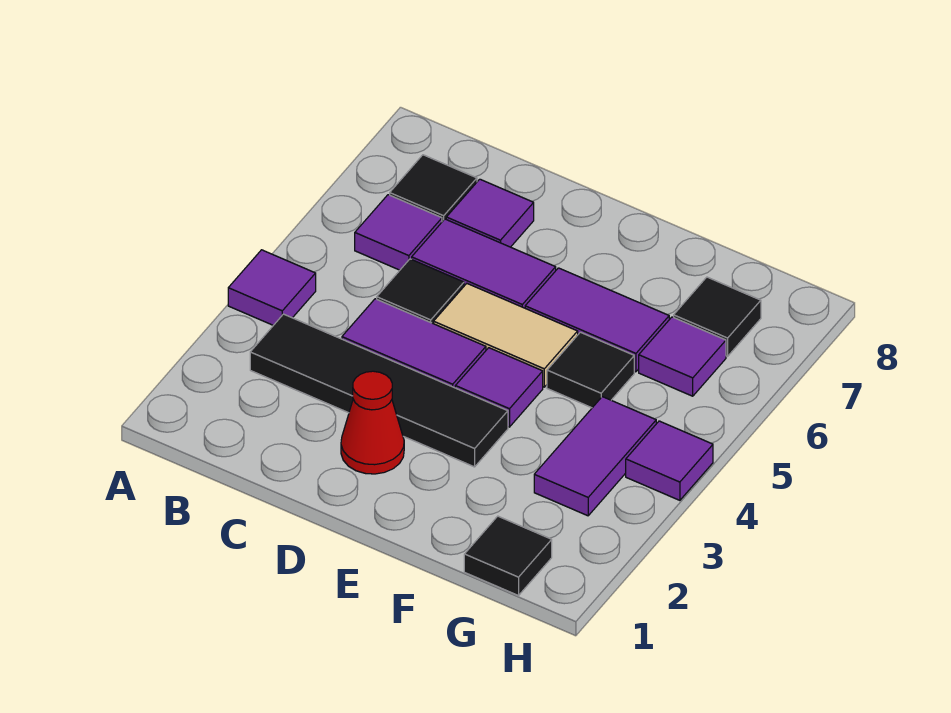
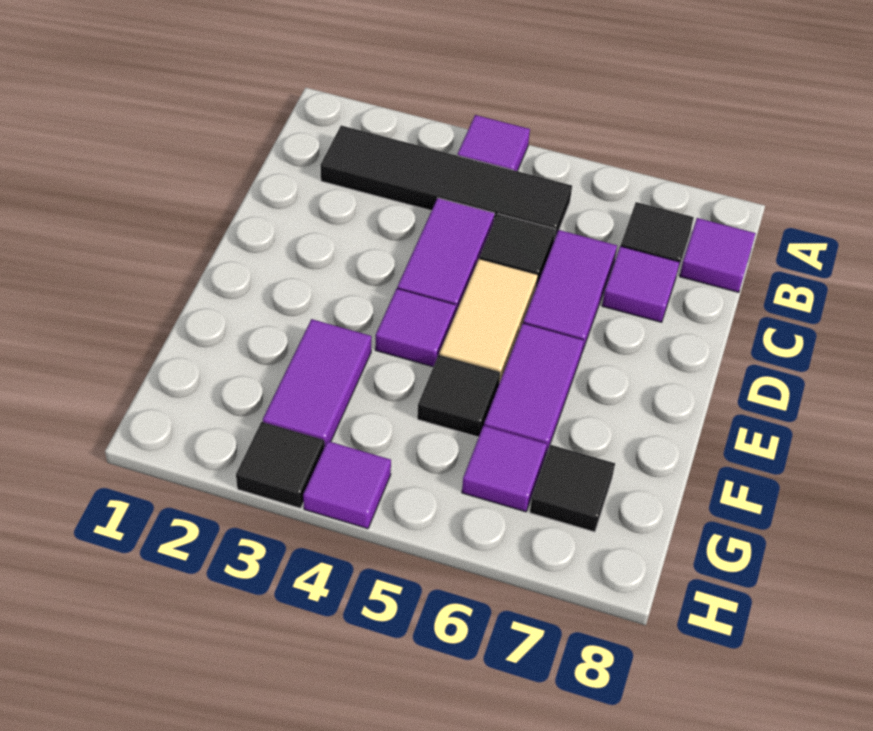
black tile B3:E3 level 1 -> black tile B2:B5 level 1
purple tile B6 level 1 -> purple tile B8 level 1
red cone D2 level 1 -> none
black tile G1 level 1 -> black tile H3 level 1
purple tile G3:G4 level 1 -> purple tile F3:G3 level 1

